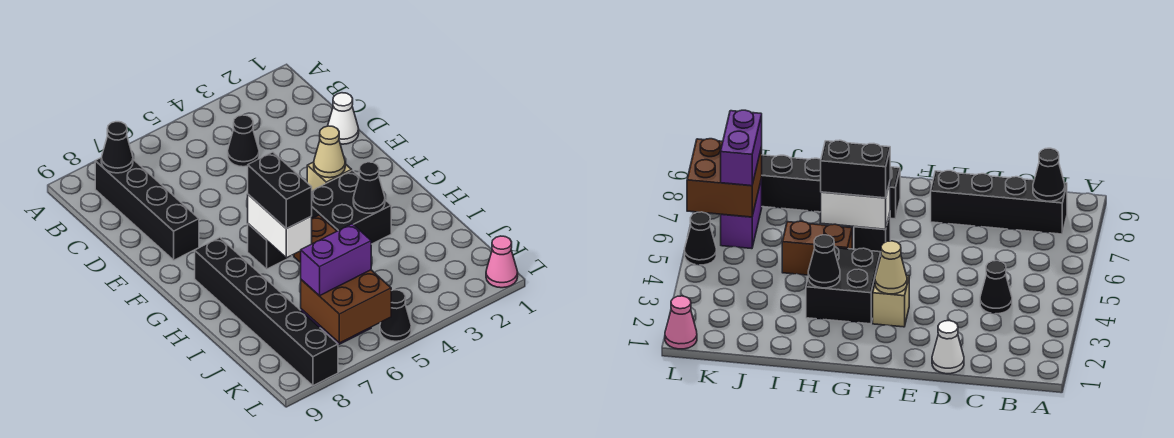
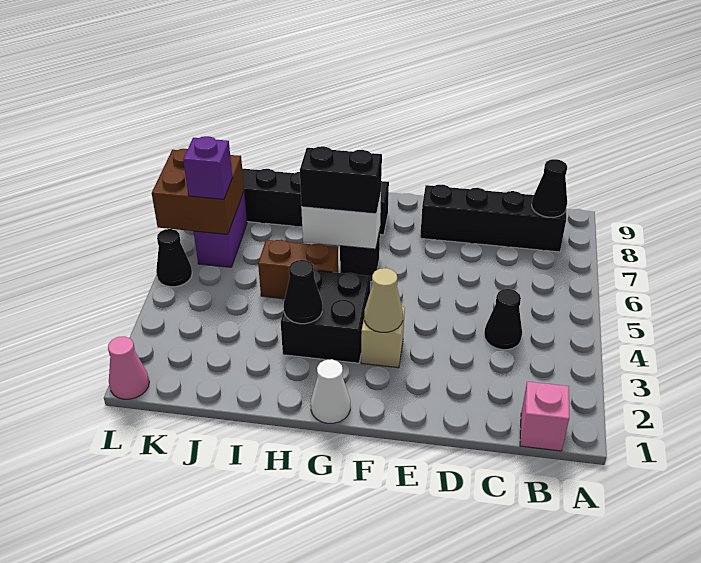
none -> pink brick B1 level 1
white cone D1 level 1 -> white cone G1 level 1
purple brick K6:K7 level 3 -> purple brick K6 level 3

